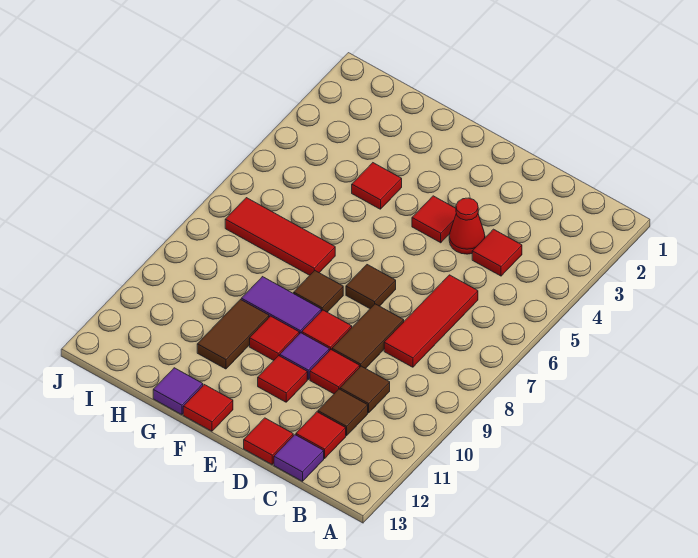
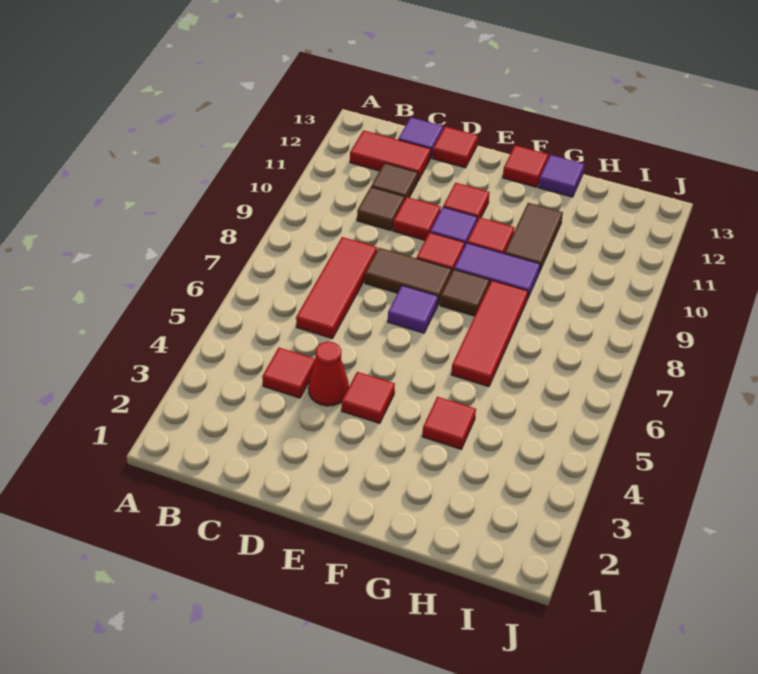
red tile C12 level 1 -> red tile B12:C12 level 1
brown tile D8:D9 level 1 -> brown tile D8:E8 level 1
brown tile E7 level 1 -> purple tile E7 level 1
red tile G7:I7 level 1 -> red tile G6:G8 level 1

